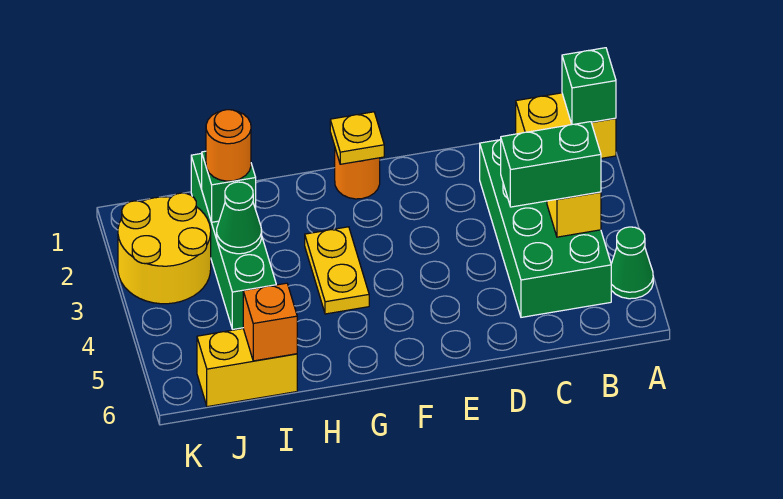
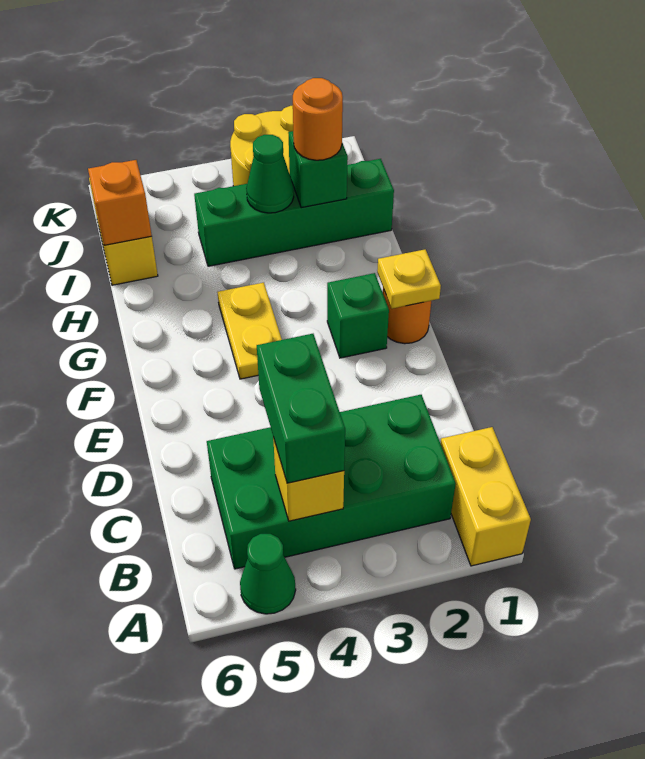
green brick A1 level 2 -> green brick F2 level 1
yellow plate G3:G4 level 1 -> yellow plate F4:G4 level 1

